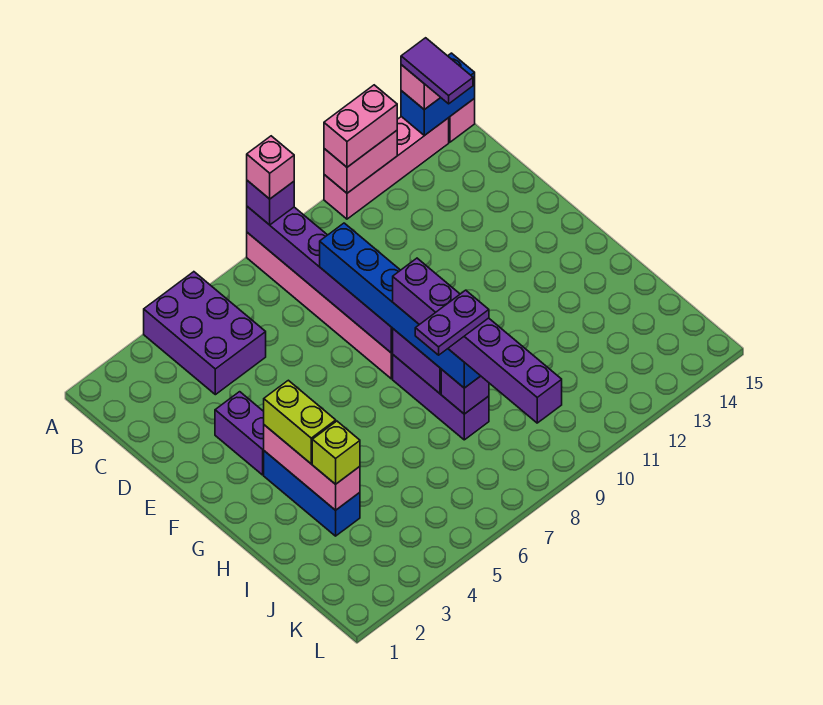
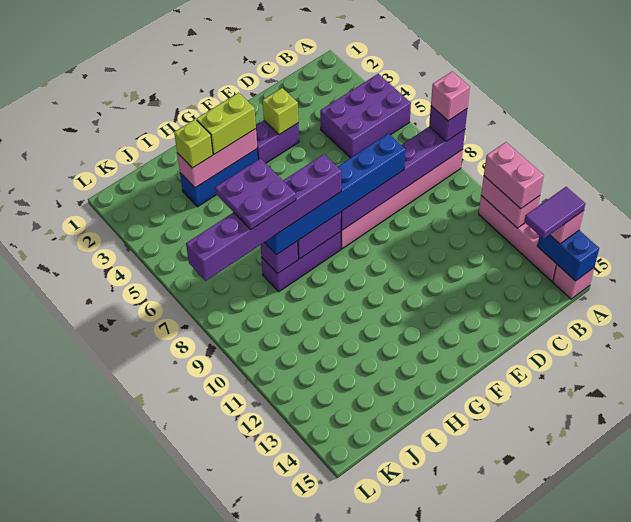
none -> lime brick E3 level 2
purple plate I7:I8 level 5 -> purple plate I7:J8 level 5

